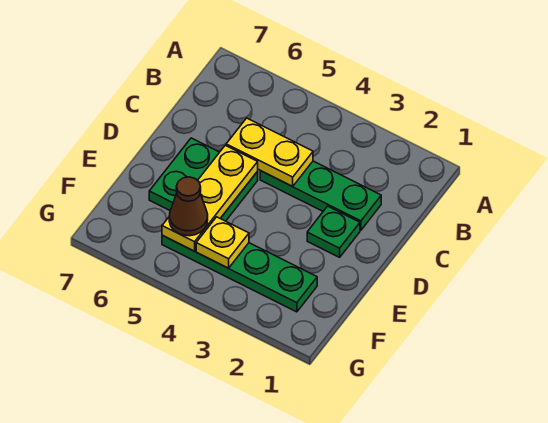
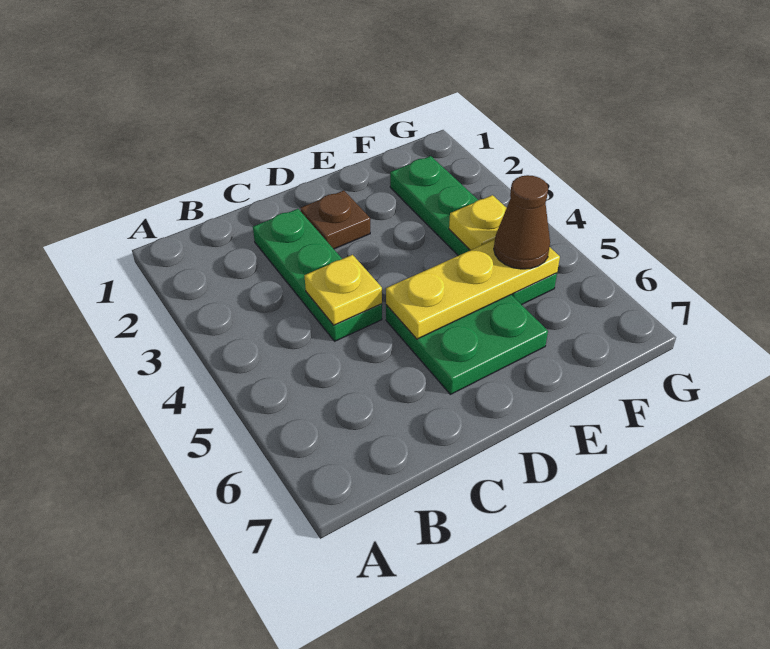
yellow plate C4:C5 level 2 -> yellow plate C4 level 2
green plate D2 level 1 -> brown plate D2 level 1

